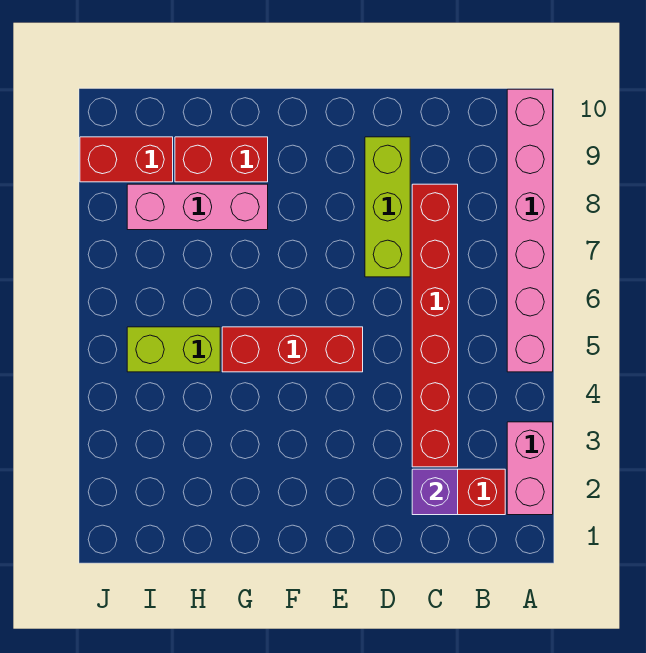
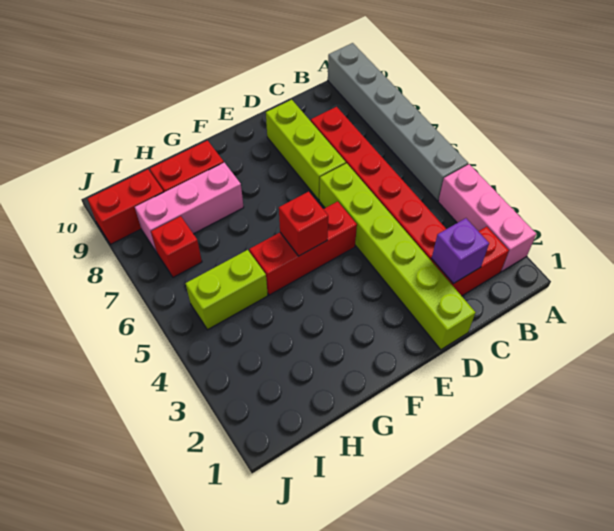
pink brick A2:A3 level 1 -> pink brick A2:A4 level 1
pink brick A5:A10 level 1 -> grey brick A5:A10 level 1
none -> lime brick D1:D6 level 1
none -> red brick F5 level 2
none -> red brick I7 level 1

